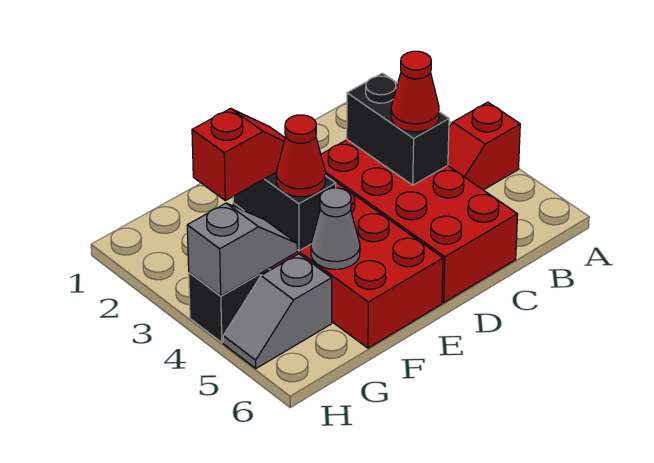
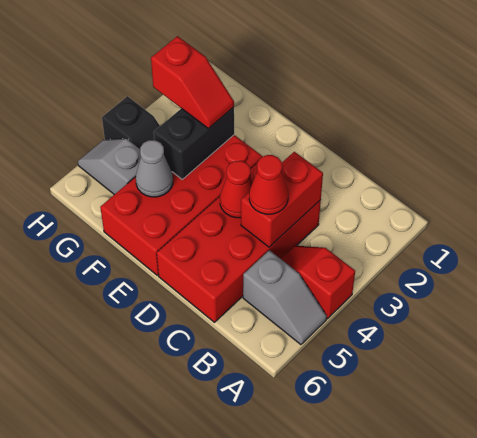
black brick C3:C4 level 2 -> red brick C3:C4 level 2
red cone F4 level 3 -> red cone D4 level 2
grey slope G4:H4 level 2 top H -> grey slope A5:B5 level 1 top B

